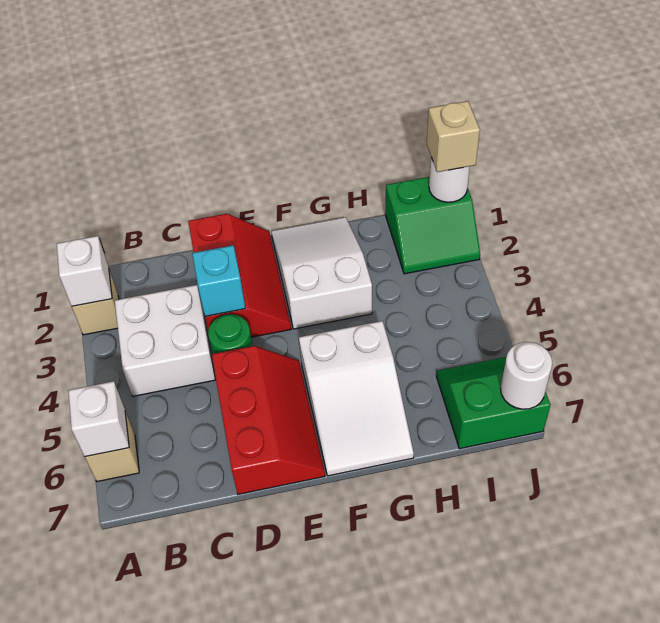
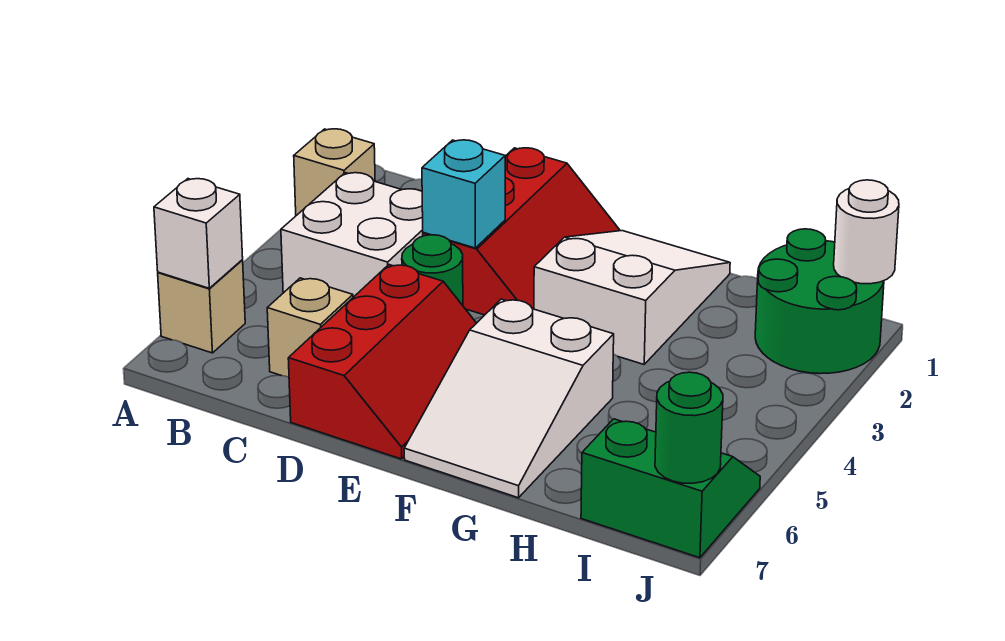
white brick A2 level 2 -> none
green slope I1:J2 level 1 top 1 -> green round brick I1:J2 level 1
tan brick J1 level 3 -> tan brick C6 level 1
white round brick J7 level 2 -> green round brick J7 level 2

